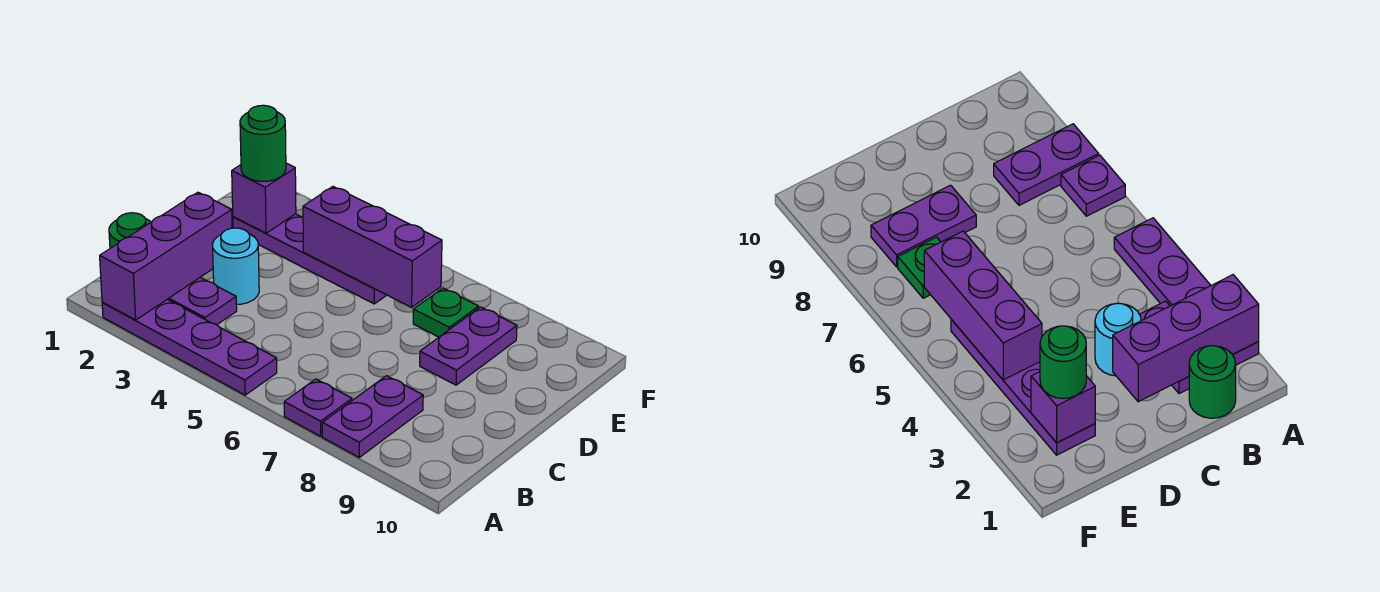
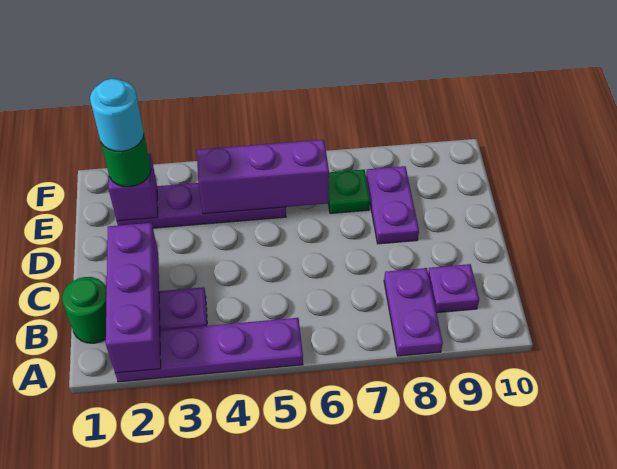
purple plate A7 level 1 -> purple plate B9 level 1
cyan round brick C3 level 1 -> cyan round brick E2 level 4

